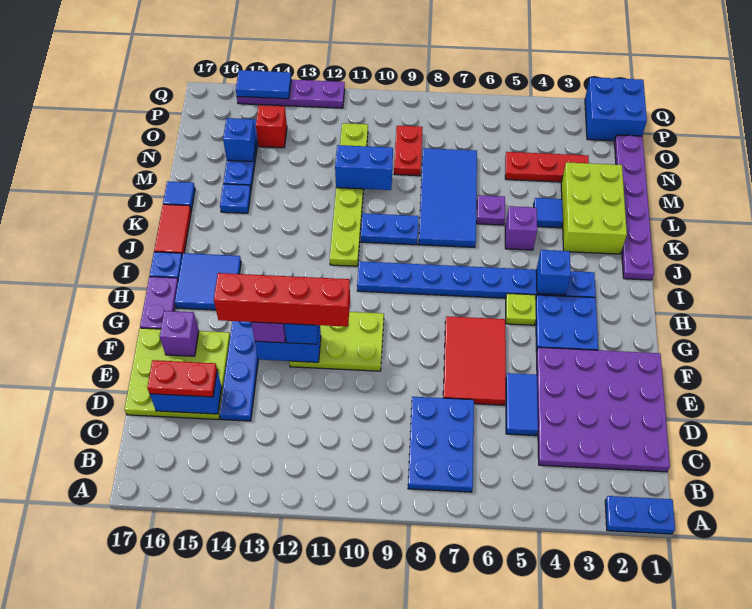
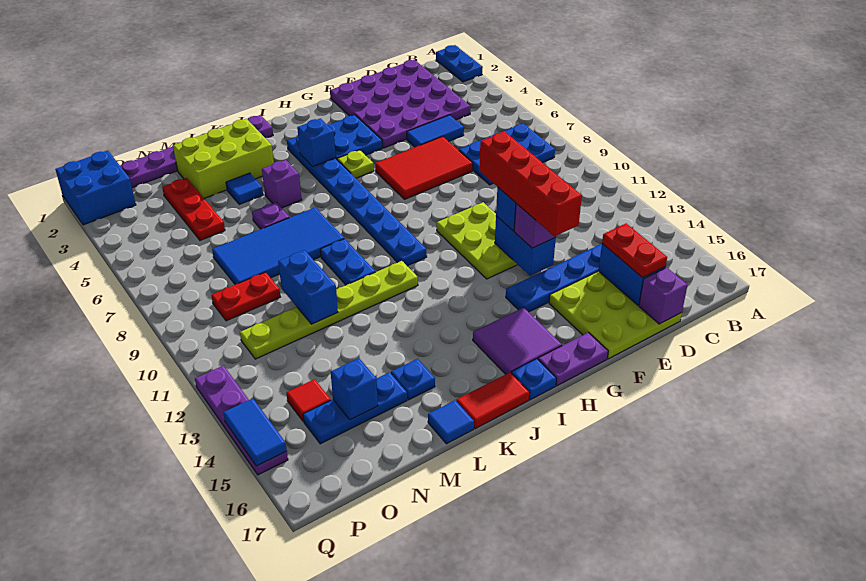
purple brick F16 level 2 -> purple brick D17 level 2
blue tile H15:I16 level 1 -> purple tile H15:I16 level 1
red brick O14 level 1 -> red tile O14 level 1

